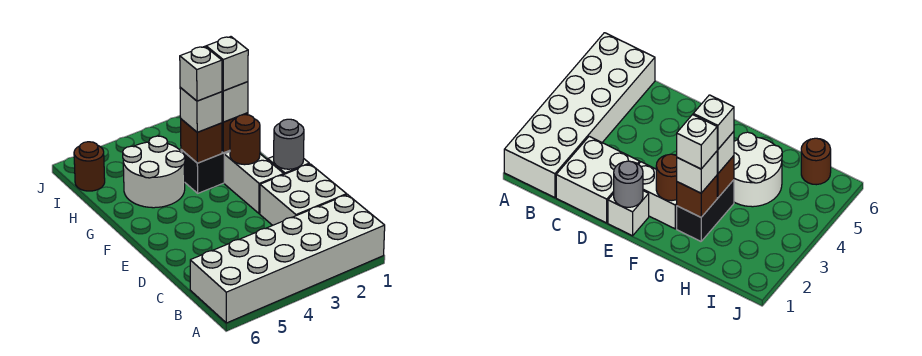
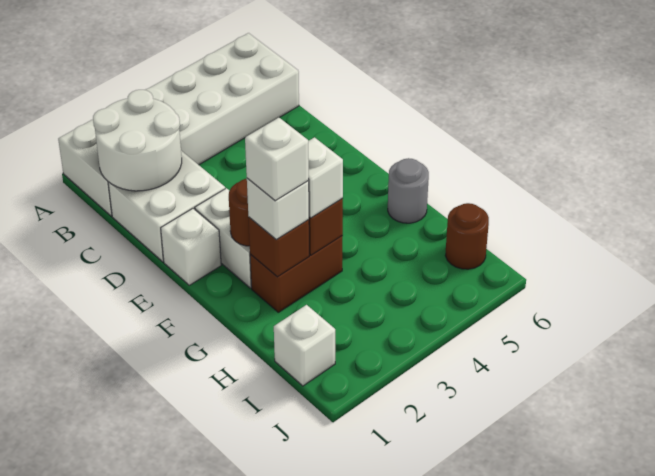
grey round brick E1 level 2 -> grey round brick G6 level 1
black brick G2:G3 level 1 -> brown brick G2:G3 level 1
white brick G3 level 4 -> white brick I1 level 1
white round brick G4:H5 level 1 -> white round brick B1:C2 level 2

